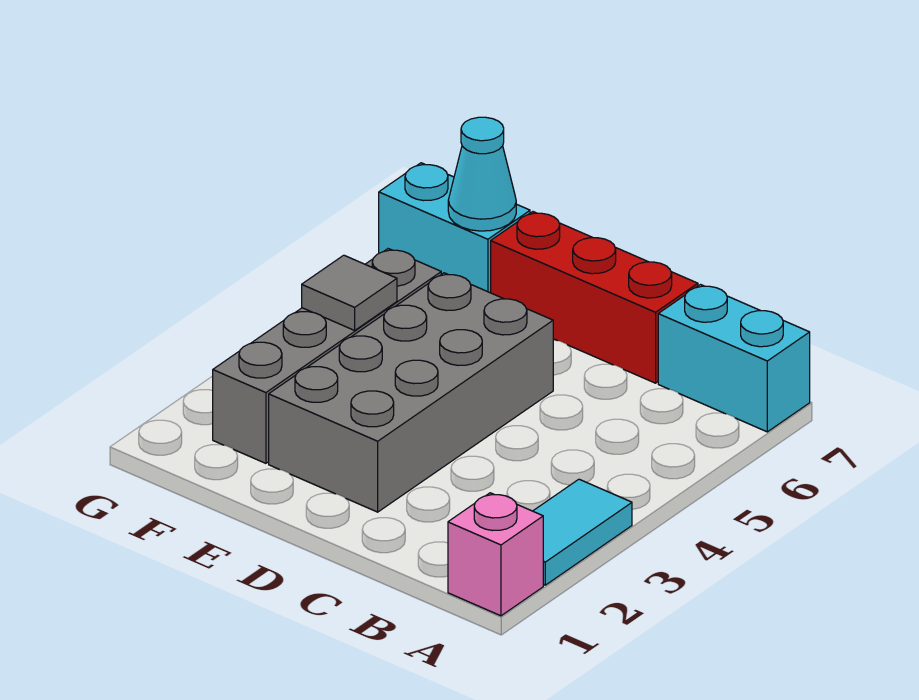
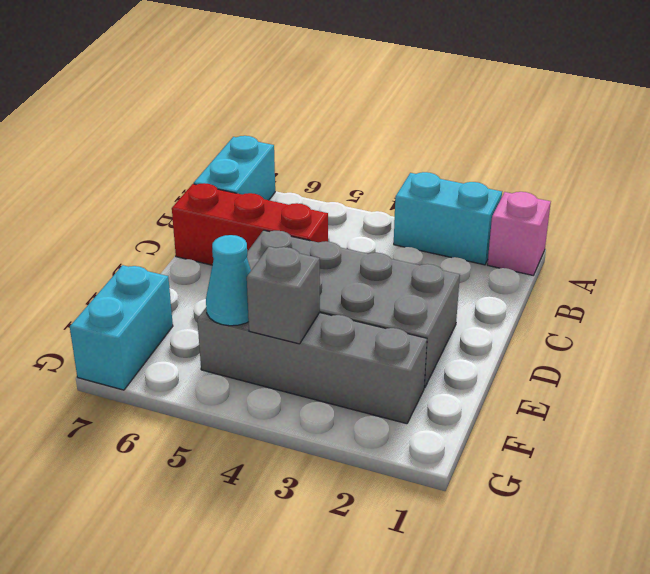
cyan tile A2:A3 level 1 -> cyan brick A2:A3 level 1
red brick C7:E7 level 1 -> red brick C5:C7 level 1
grey tile F4 level 2 -> grey brick F4 level 2
cyan cone F7 level 2 -> cyan cone F5 level 2

